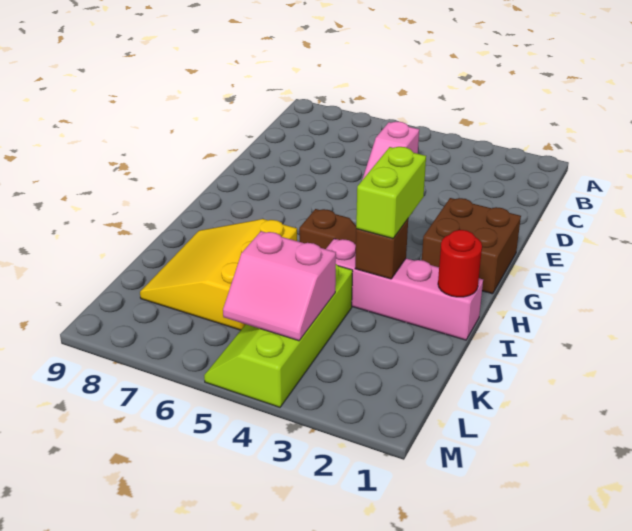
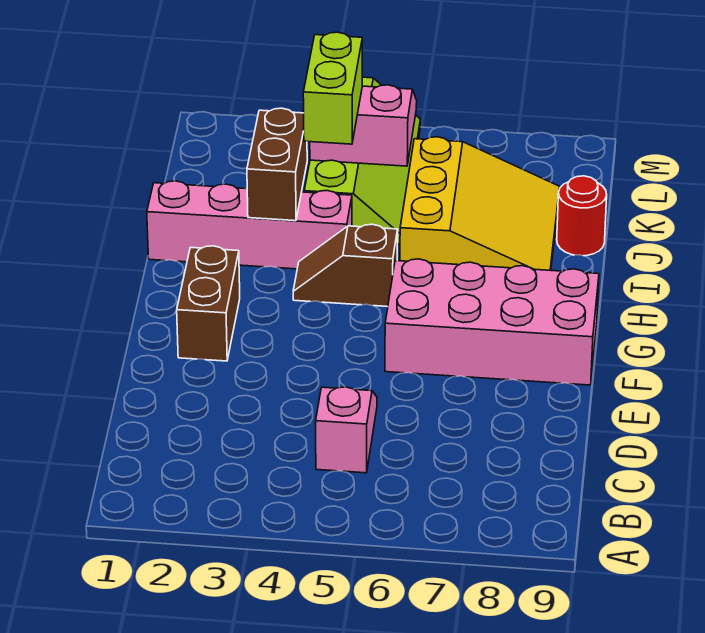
brown brick F1:G2 level 1 -> brown brick F2:G2 level 1
none -> pink brick F6:G9 level 1
lime brick H3:I3 level 3 -> lime brick J4:K4 level 3
red round brick I1 level 2 -> red round brick J9 level 1
brown brick I3 level 2 -> brown brick I3:J3 level 2

